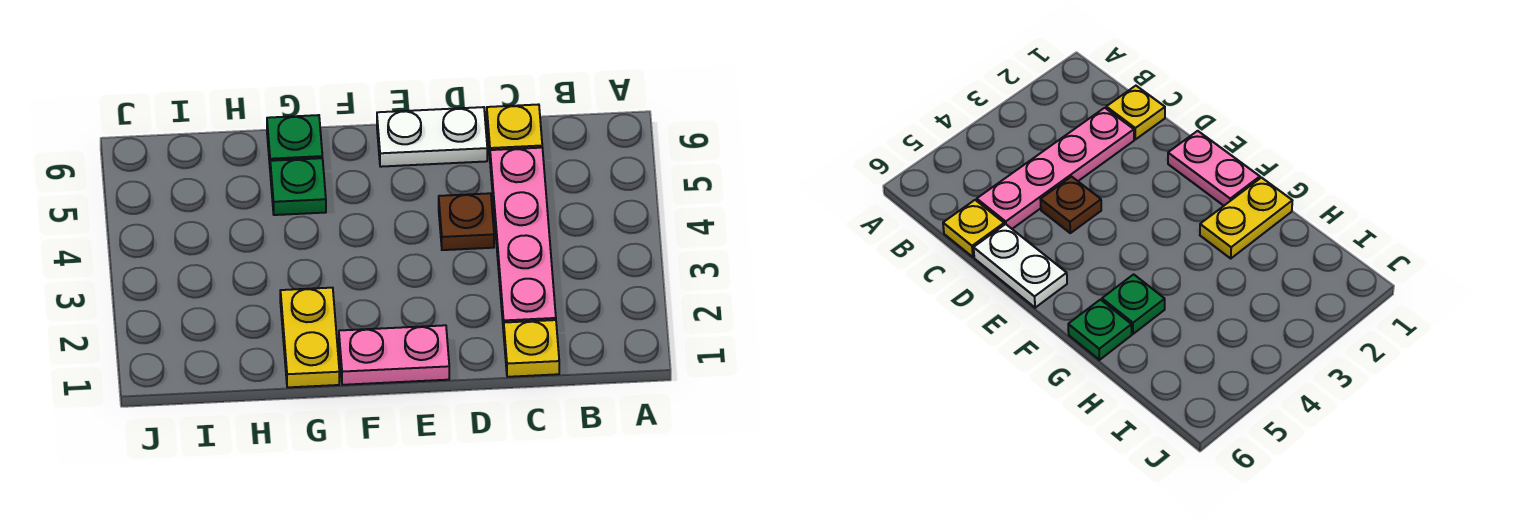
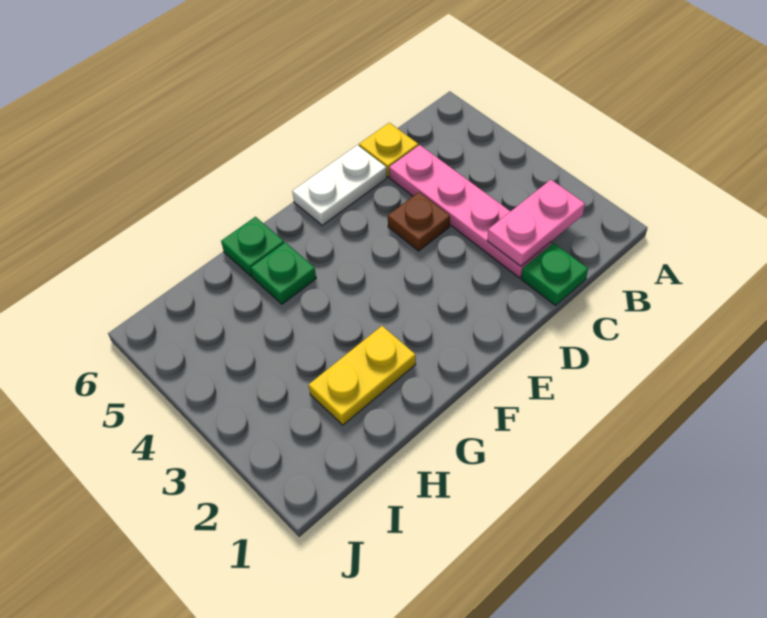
yellow plate C1 level 1 -> green plate C1 level 1
pink plate E1:F1 level 1 -> pink plate B2:C2 level 2
yellow plate G1:G2 level 1 -> yellow plate G2:H2 level 1

